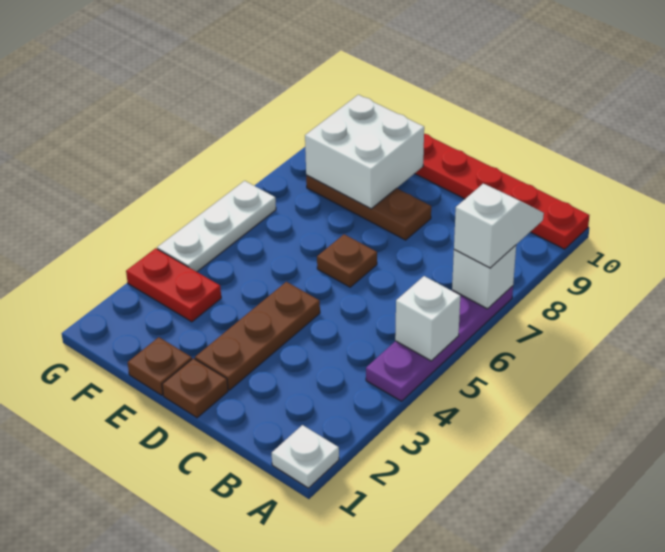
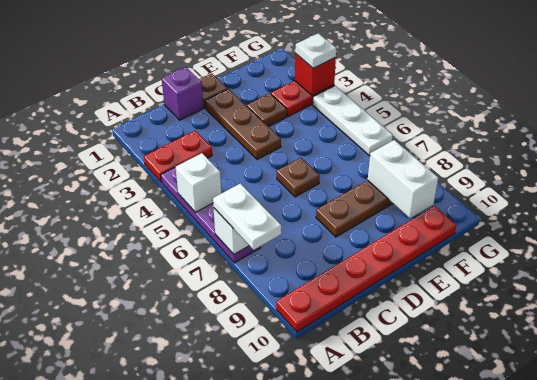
white plate A1 level 1 -> white plate G3 level 3
none -> red plate A3:B3 level 1
white slope A7:A8 level 3 top 7 -> white plate A7:A8 level 3
none -> purple brick C1 level 1
brown plate E1 level 1 -> brown plate E3 level 1
white brick E8:F9 level 2 -> white brick F8:F9 level 2
none -> red brick G3 level 2

